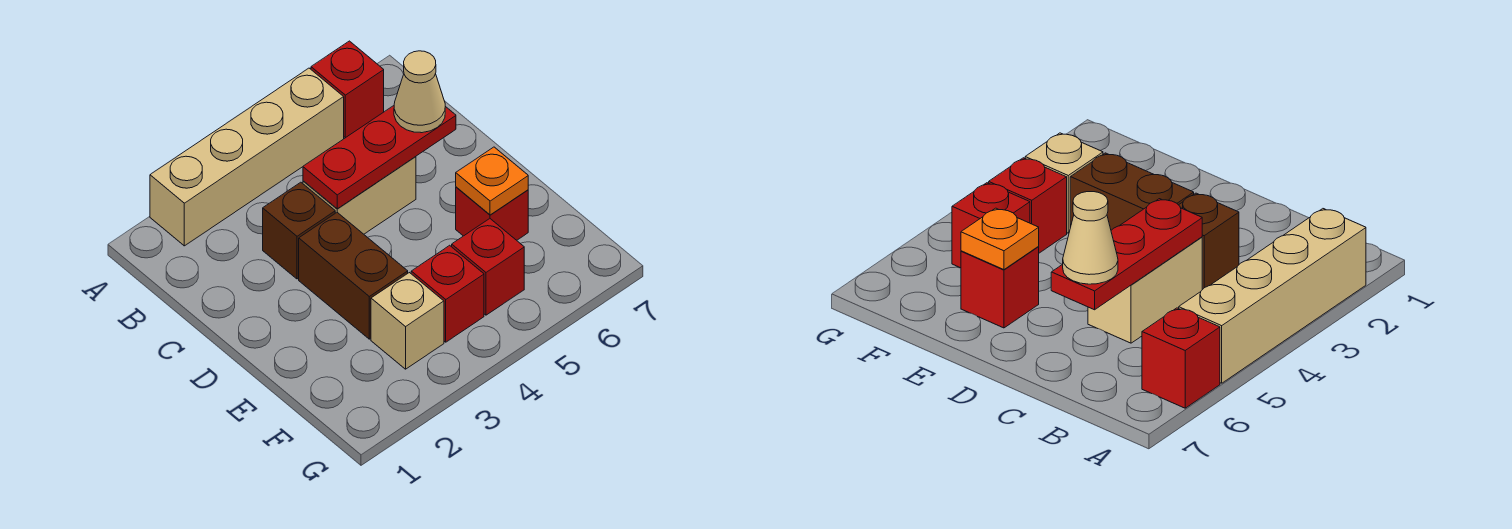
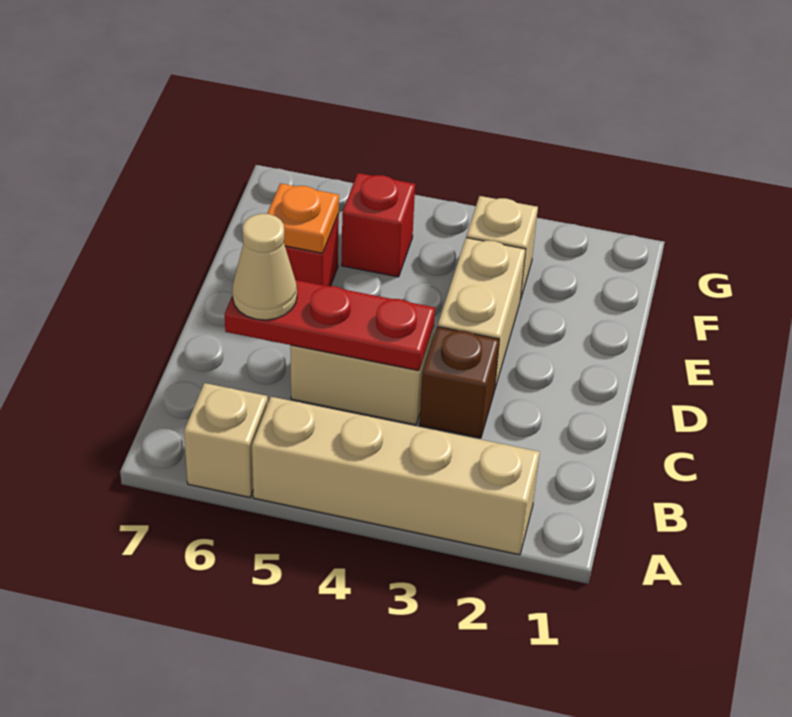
red brick A6 level 1 -> tan brick A6 level 1
brown brick D3:E3 level 1 -> tan brick D3:E3 level 1
red brick F4 level 1 -> none

